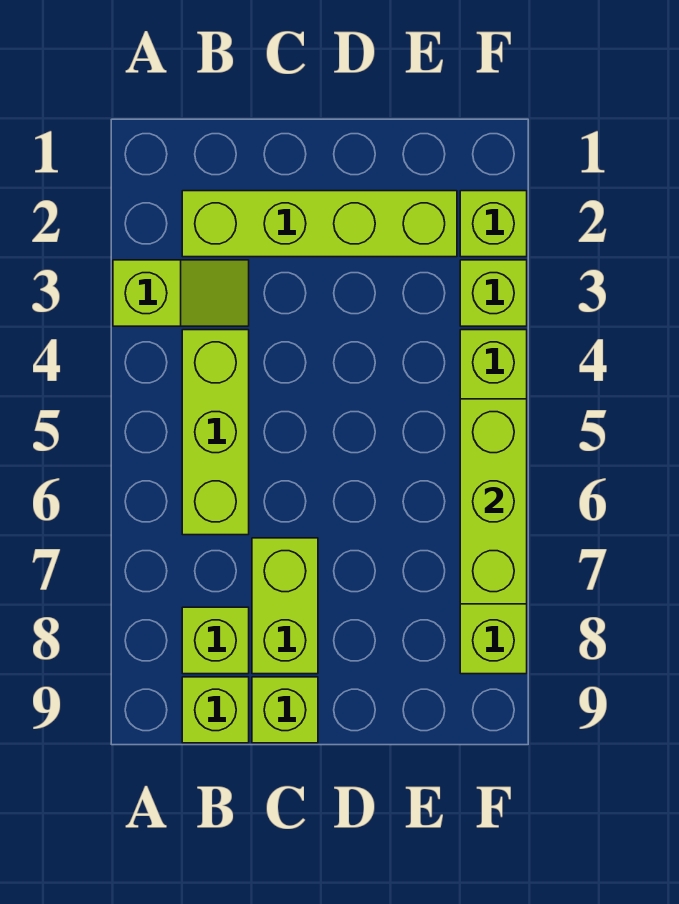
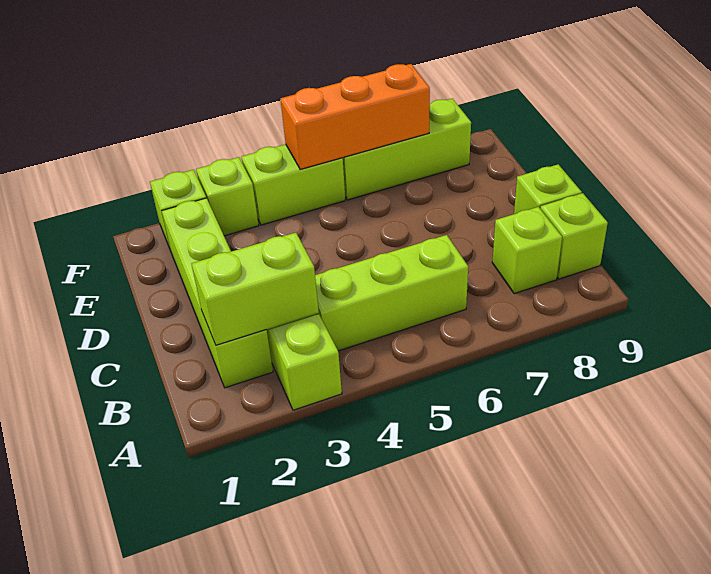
lime brick C7:C8 level 1 -> lime brick B2:B3 level 2
lime brick F5:F7 level 2 -> orange brick F5:F7 level 2

